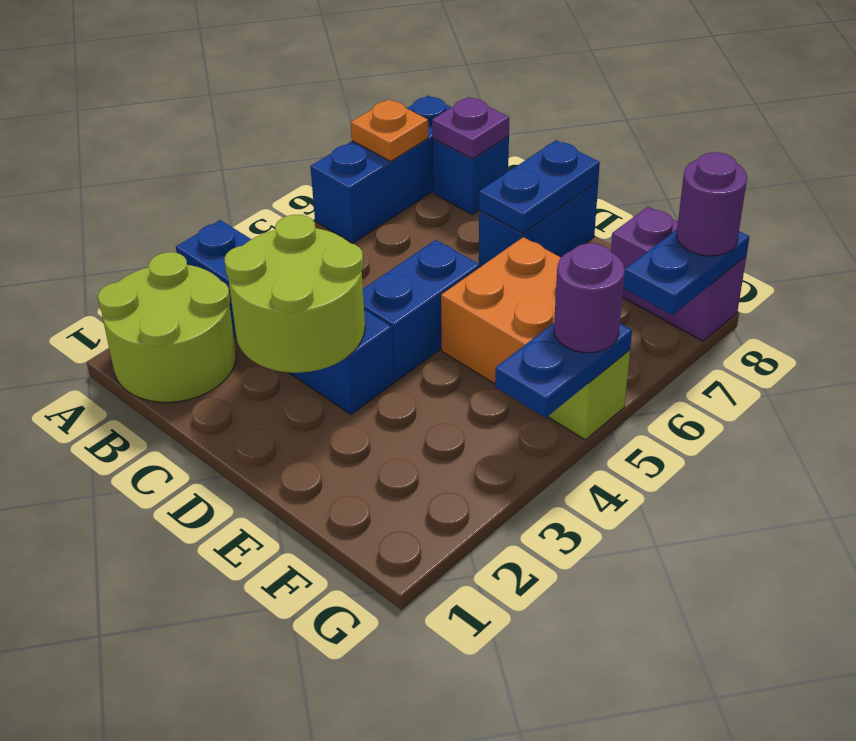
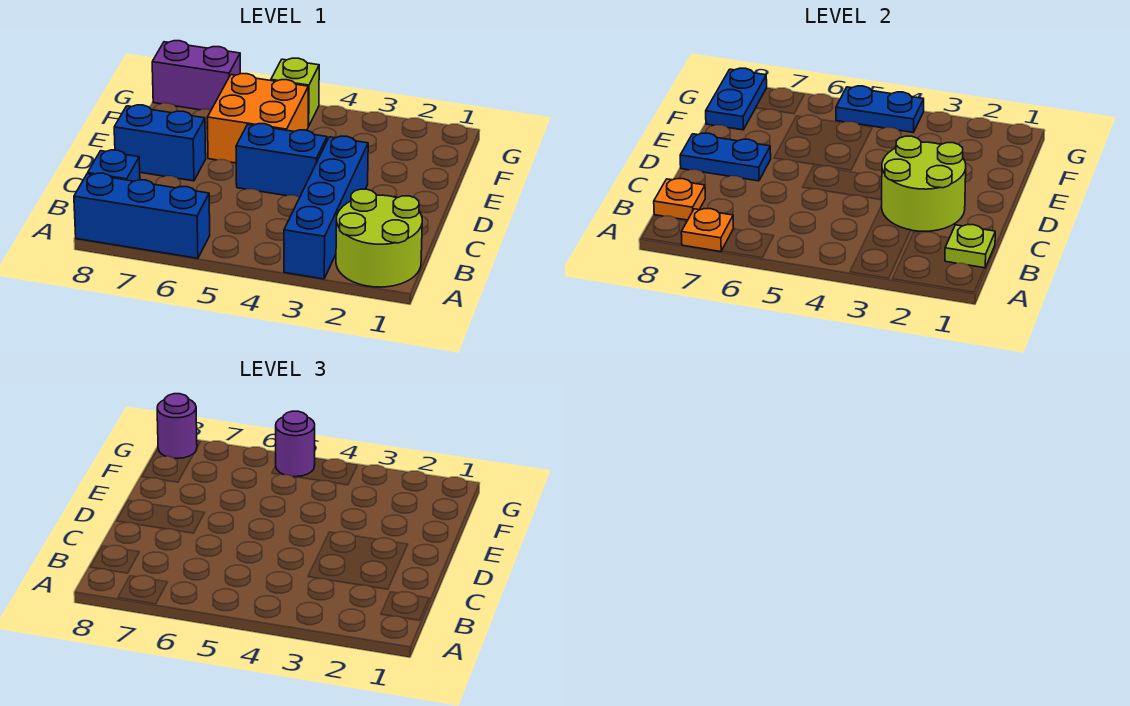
none -> lime plate B1 level 2
purple plate B8 level 2 -> orange plate B8 level 2
purple brick F8:G8 level 1 -> purple brick G7:G8 level 1
blue plate G7:G8 level 2 -> blue plate F8:G8 level 2

